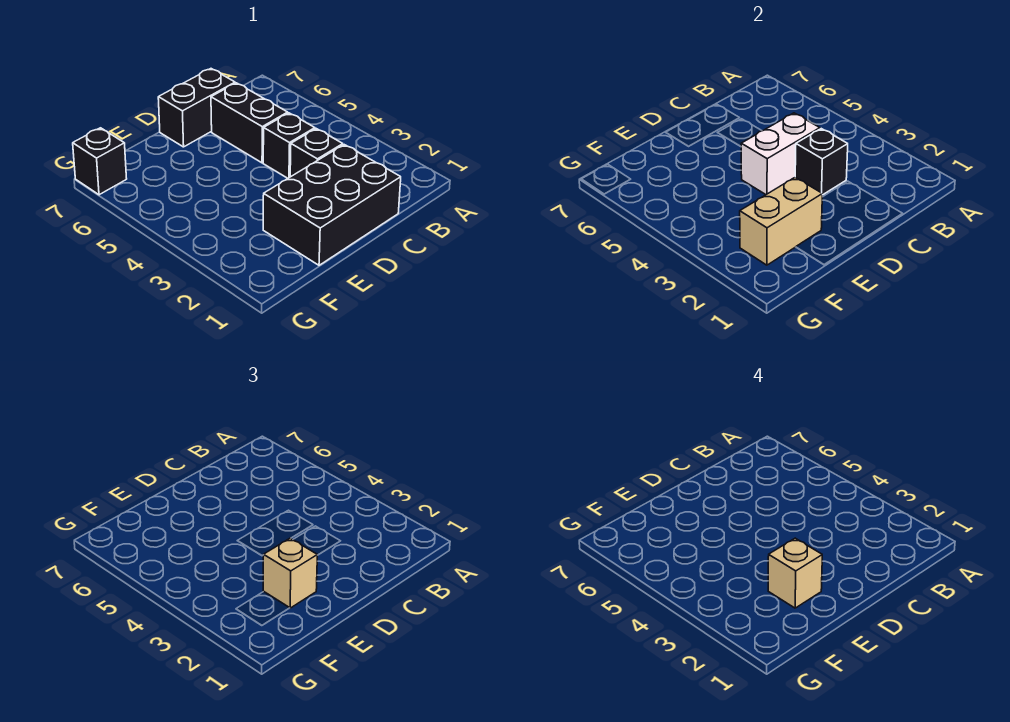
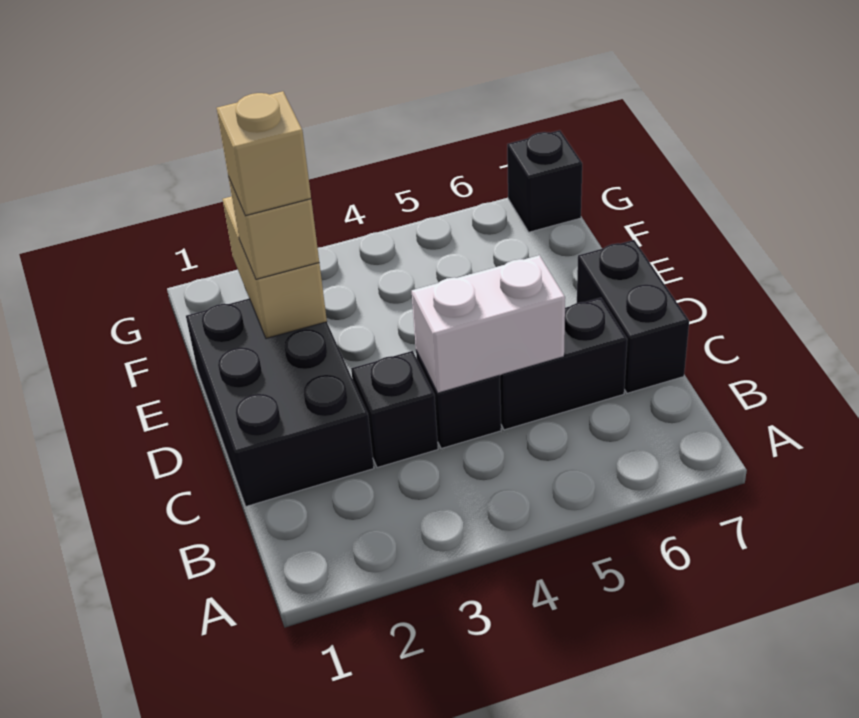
black brick C3 level 2 -> none
white brick C4:D4 level 2 -> white brick C4:C5 level 2

